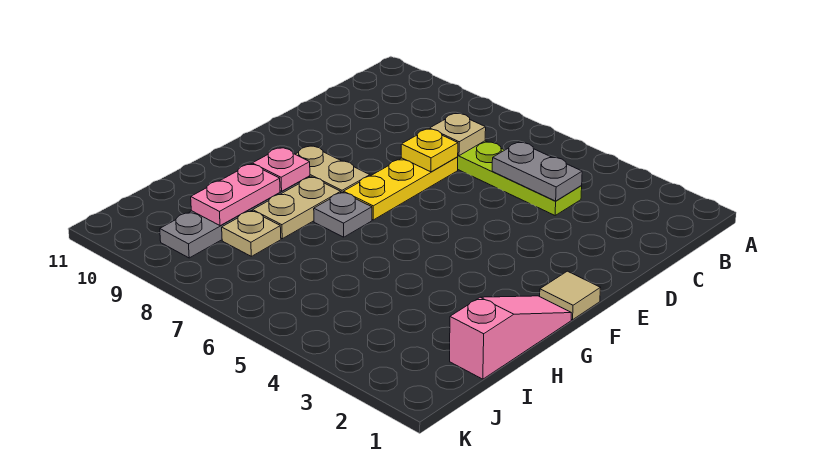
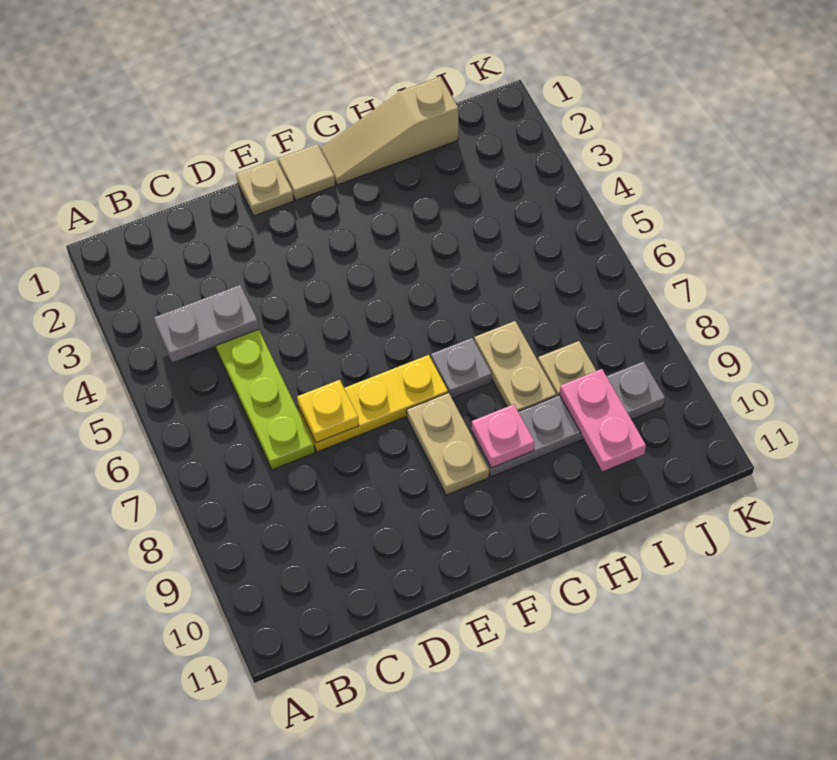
grey plate C4:C5 level 2 -> grey plate B4:C4 level 2
tan plate C7 level 2 -> tan plate E1 level 1
pink slope G1:I1 level 1 top I -> tan slope G1:I1 level 1 top I
tan plate G8:H8 level 1 -> tan plate H7:H8 level 1
pink plate H9:I9 level 2 -> pink plate I9:I10 level 2

